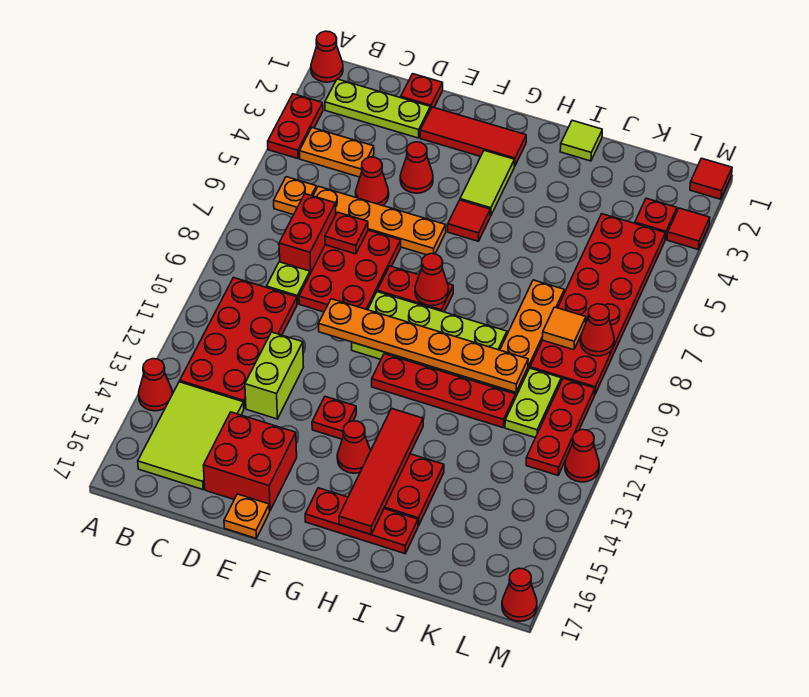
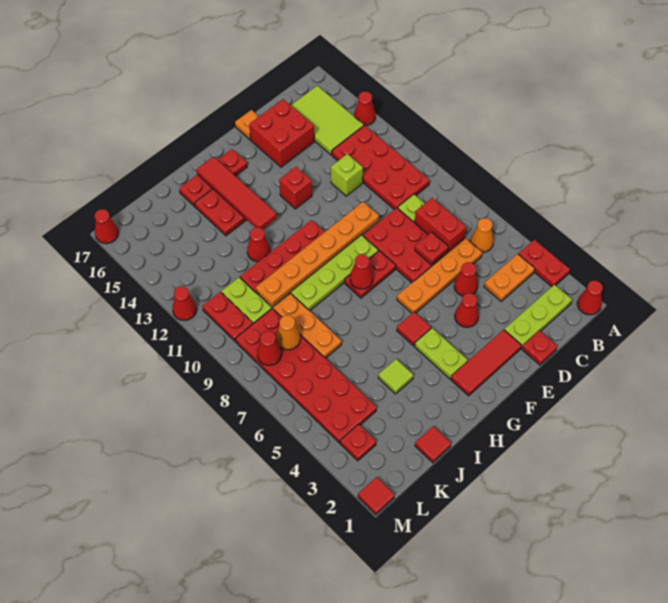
orange plate B6 level 1 -> orange cone B6 level 1
lime brick D12:D13 level 1 -> lime brick D12 level 1
red plate F13 level 1 -> red brick F13 level 1
lime tile G3:G4 level 1 -> lime plate G3:G4 level 1
red cone G14 level 1 -> red cone I12 level 1
lime tile I1 level 1 -> lime tile I4 level 1
orange tile K8 level 2 -> orange cone K8 level 2
red plate L10:L12 level 1 -> red plate L10:L11 level 1
red tile M3 level 1 -> red tile J1 level 1

